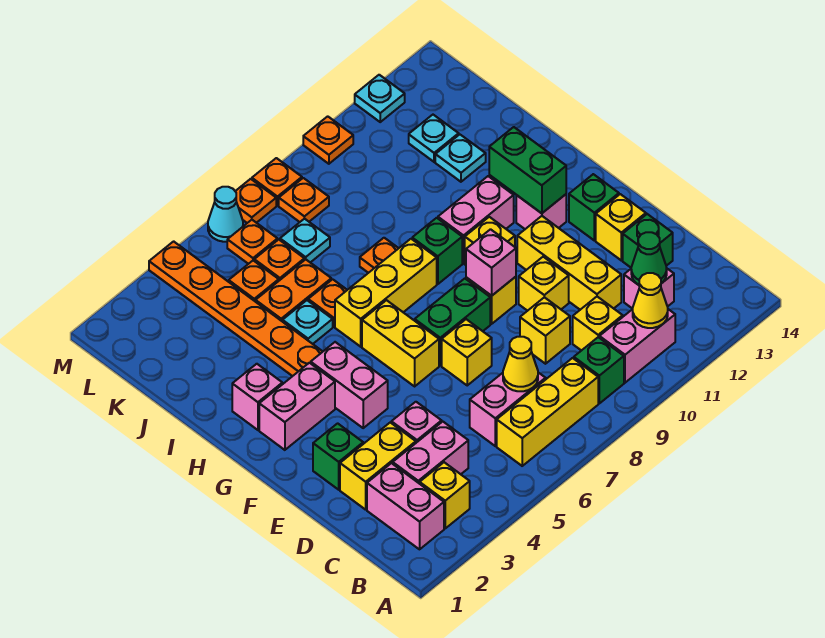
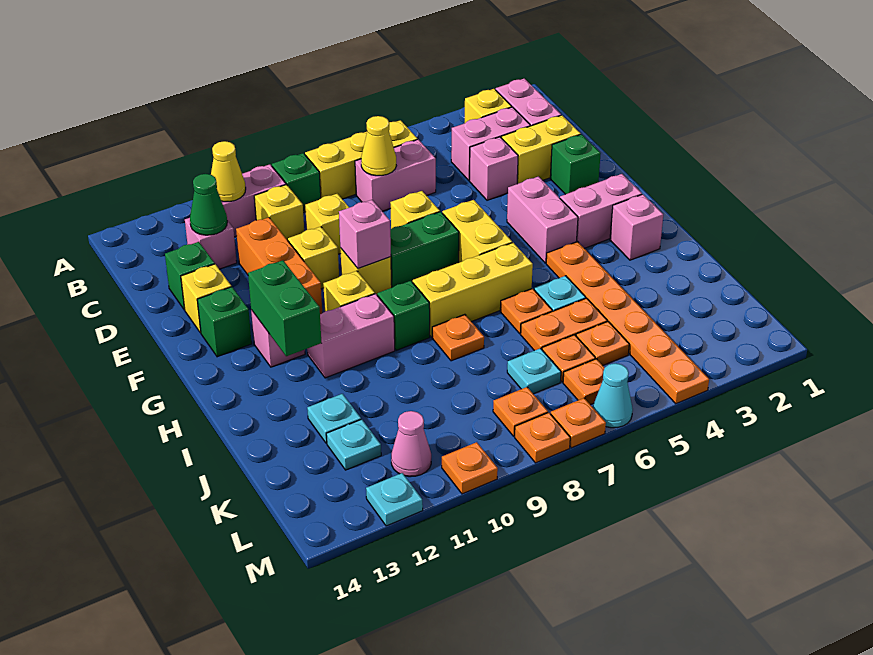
yellow brick D11:F11 level 1 -> orange brick D11:F11 level 1
none -> pink cone L11 level 1

